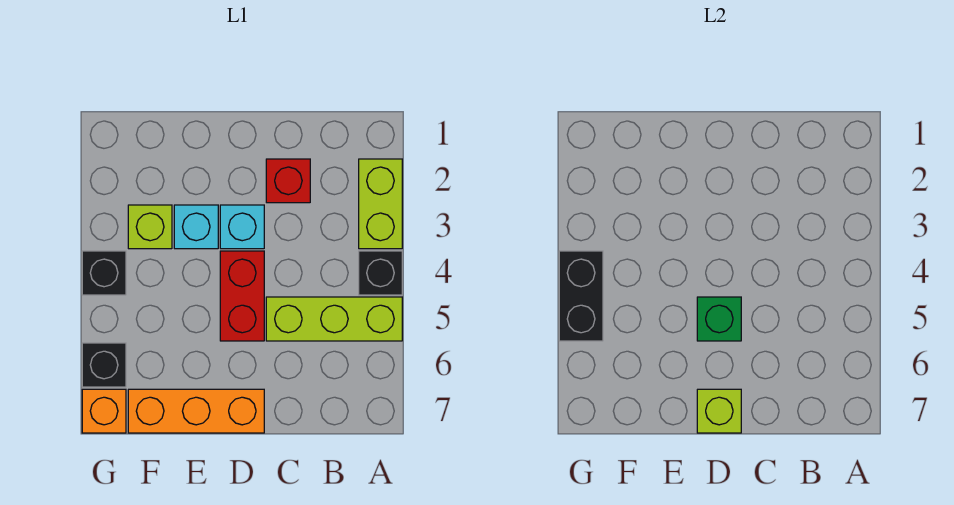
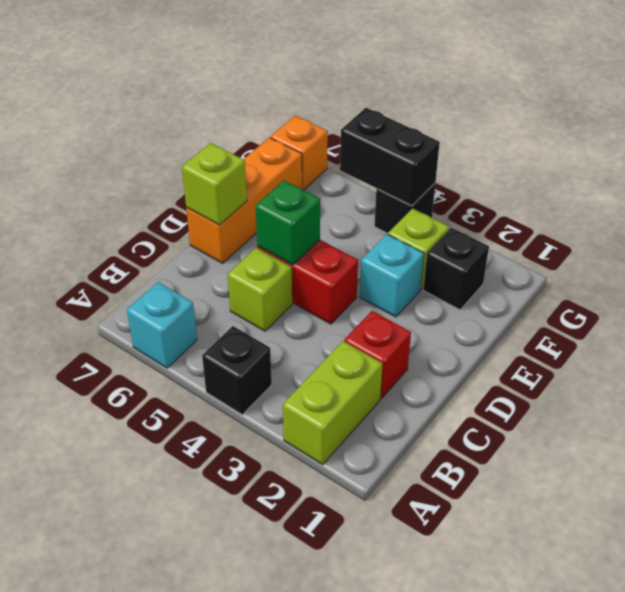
lime brick A2:A3 level 1 -> lime brick A2:B2 level 1
lime brick A5:C5 level 1 -> lime brick C5 level 1
cyan brick D3 level 1 -> cyan brick A6 level 1
black brick G6 level 1 -> black brick F2 level 1

